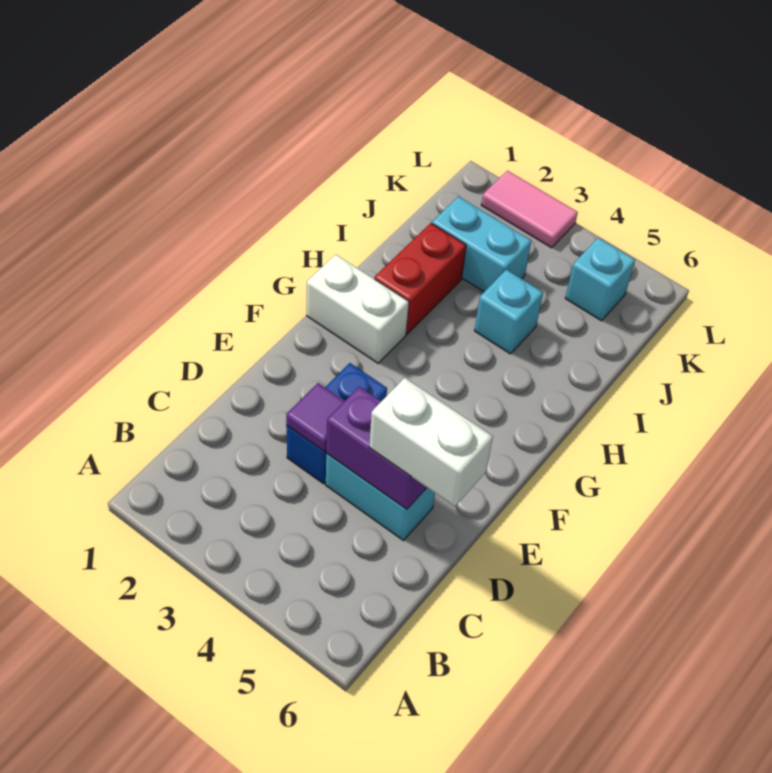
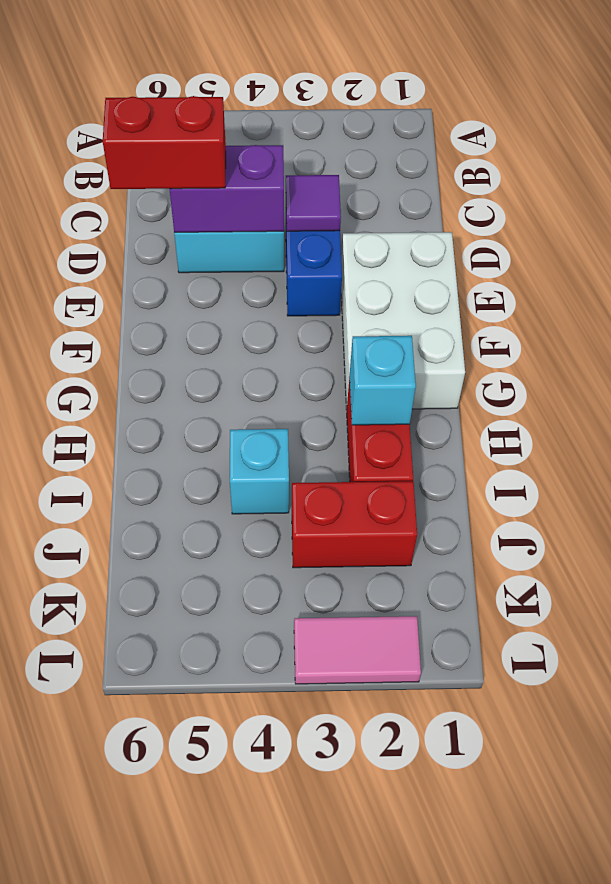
white brick D5:D6 level 3 -> red brick D5:D6 level 3
white brick G1:G2 level 1 -> white brick E1:G2 level 1
cyan brick J2:J3 level 1 -> red brick J2:J3 level 1
cyan brick K5 level 1 -> cyan brick H2 level 2

